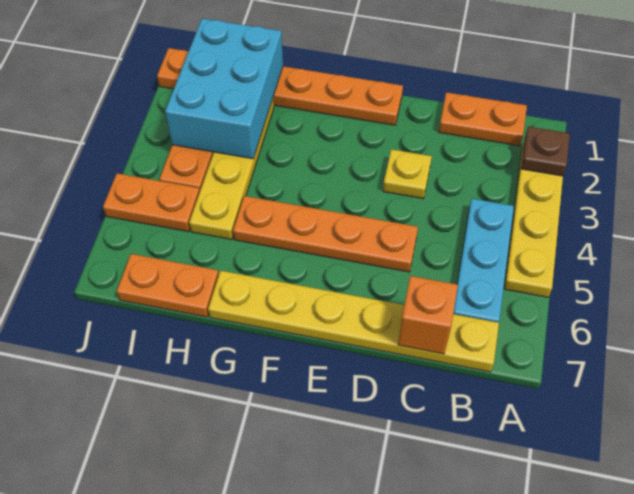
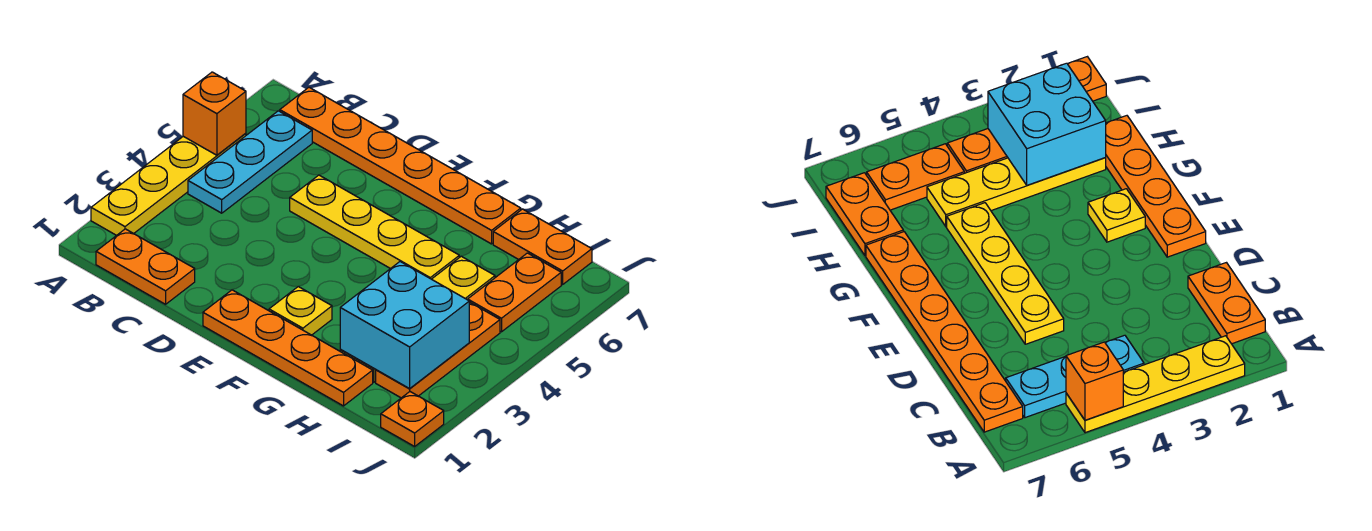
brown plate A2 level 2 -> none
yellow plate B7:G7 level 1 -> orange plate B7:G7 level 1
orange brick C7 level 2 -> orange brick A5 level 2
yellow plate D3 level 1 -> yellow plate F2 level 1
orange plate D5:G5 level 1 -> yellow plate D5:G5 level 1
cyan brick H1:I3 level 2 -> cyan brick H2:I3 level 2
orange plate I5:J5 level 1 -> orange plate I5:I6 level 1

